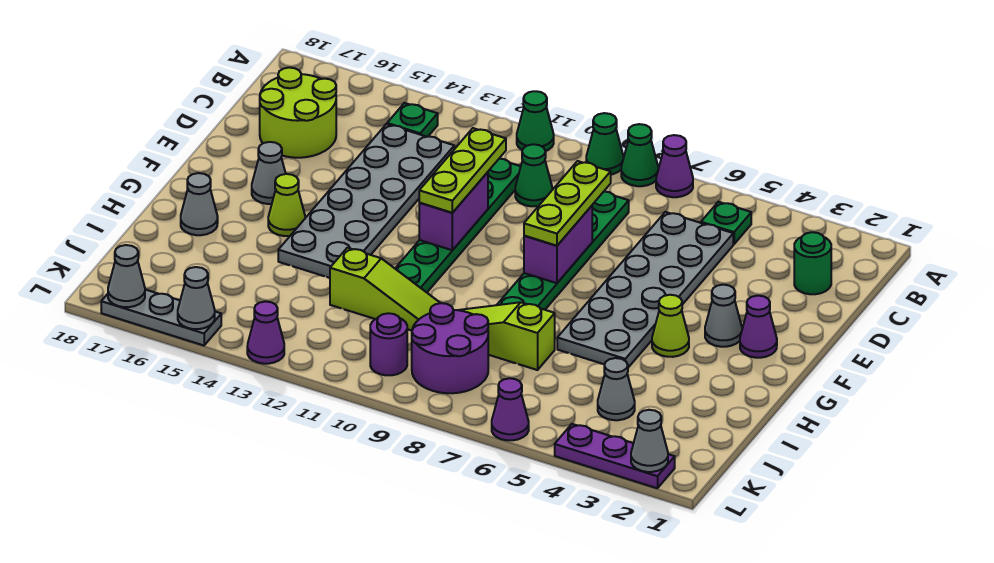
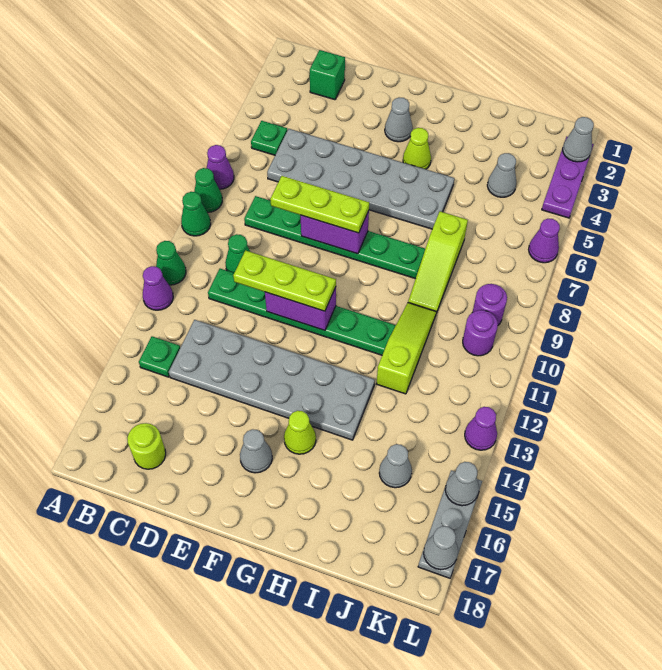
green round brick C2 level 1 -> green brick C2 level 1
lime round brick C16:D17 level 1 -> lime round brick C17 level 1
purple cone F2 level 1 -> purple cone A12 level 1
grey cone H17 level 1 -> grey cone J15 level 1
purple round brick J8:K9 level 1 -> purple round brick K9 level 1

